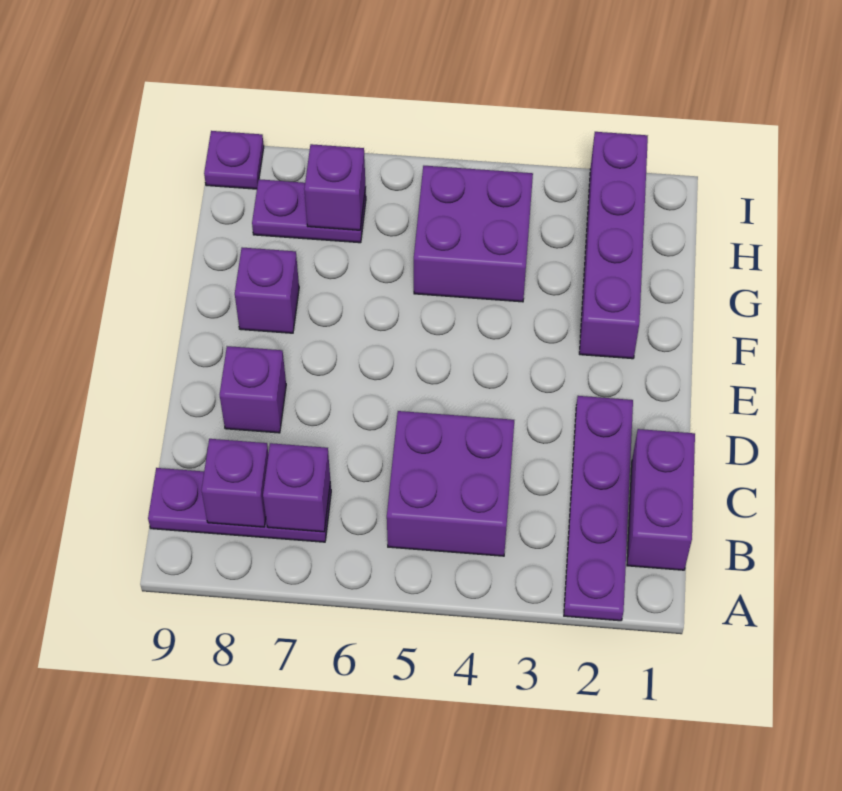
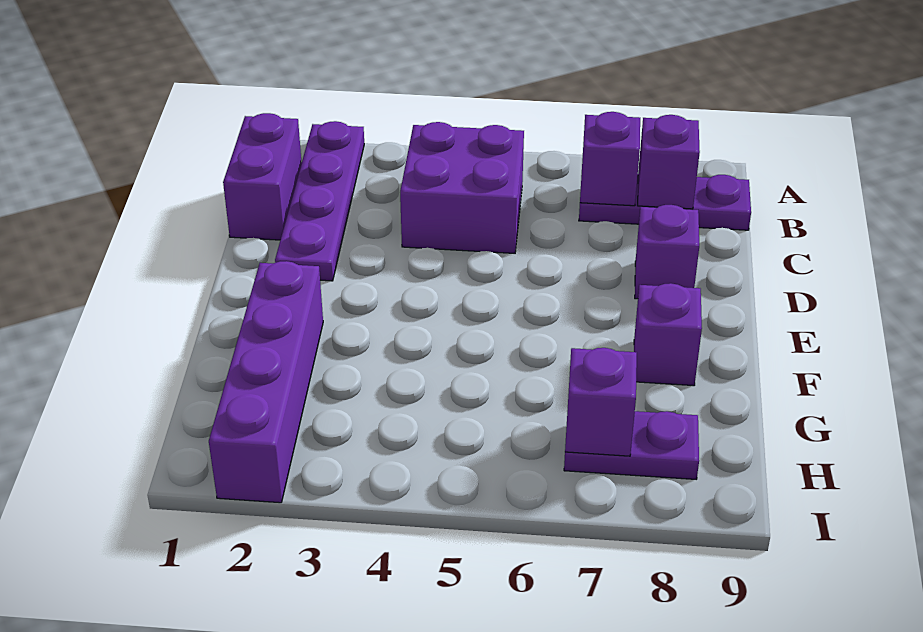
purple brick G4:H5 level 1 -> none
purple plate I9 level 1 -> none

